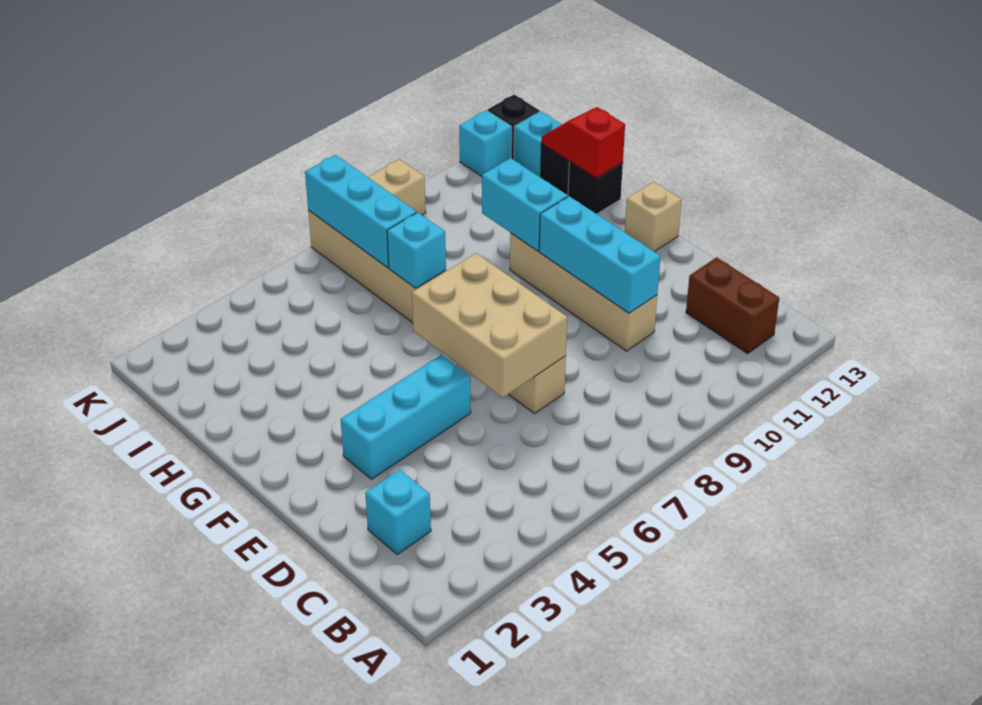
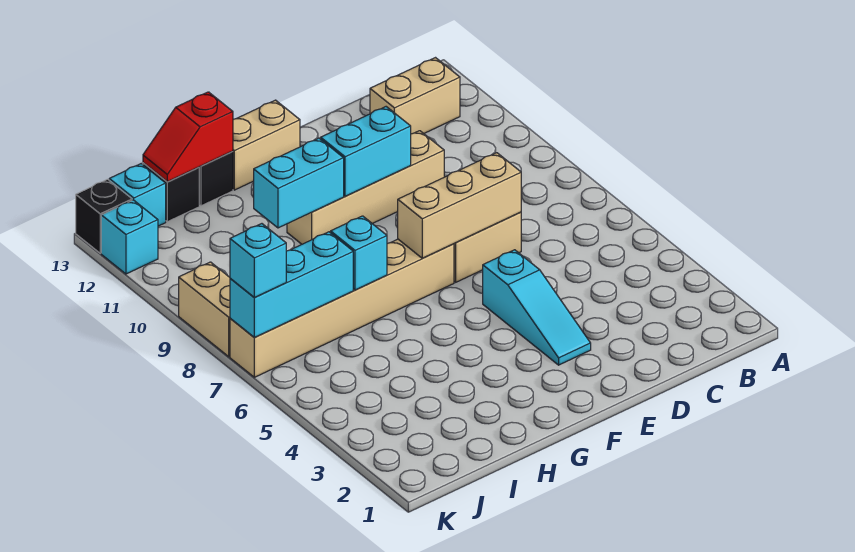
brown brick B12:C12 level 1 -> tan brick B12:C12 level 1
cyan brick C2 level 1 -> cyan brick K7 level 3
tan brick D6:F7 level 2 -> tan brick D7:F7 level 2
cyan brick D10:F10 level 2 -> cyan brick E10:F10 level 2
cyan brick E3:E5 level 1 -> cyan slope E3:E5 level 1 top 5
tan brick F13 level 1 -> tan brick F13:G13 level 1

